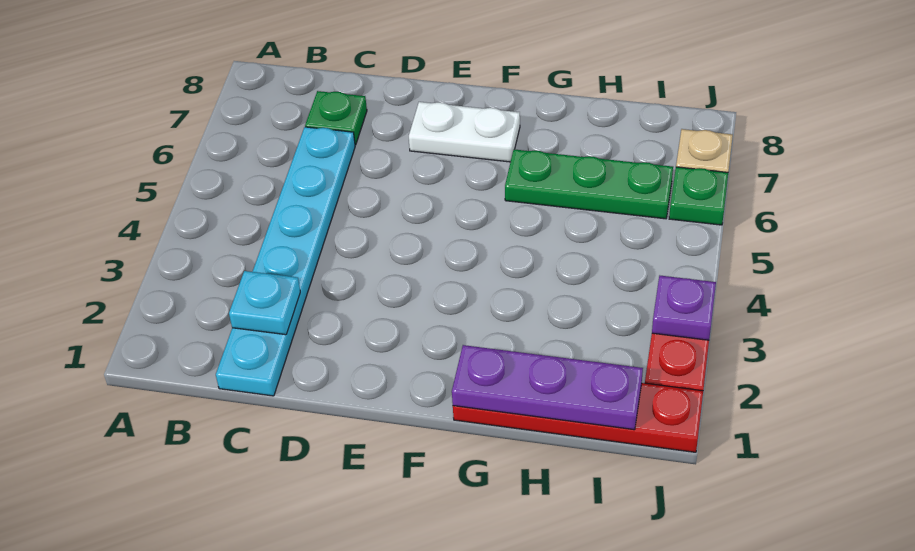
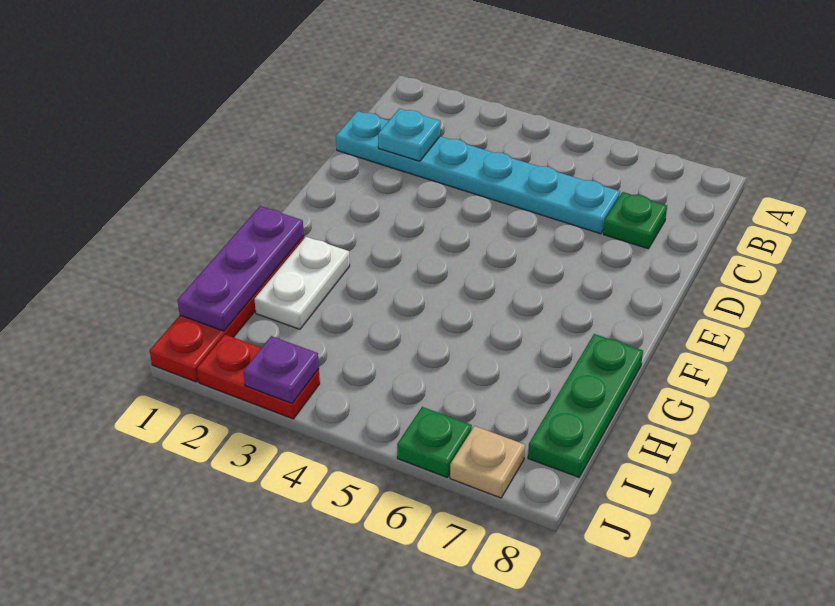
white plate E7:F7 level 1 -> white plate G2:H2 level 1
green plate G6:I6 level 1 -> green plate G8:I8 level 1

